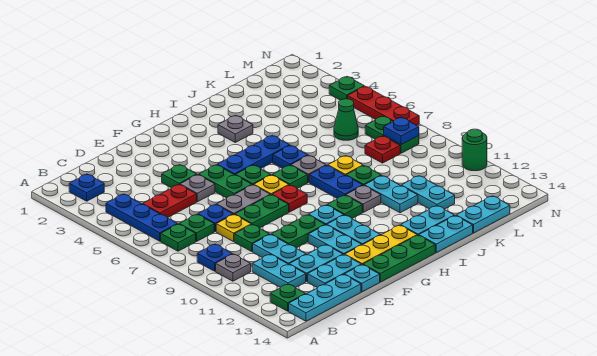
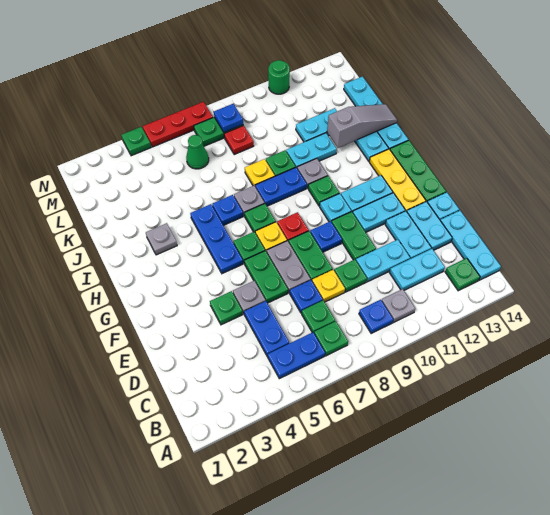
blue plate B2 level 1 -> blue plate F9 level 1
blue plate B4:B6 level 1 -> blue plate B5:B6 level 1
red plate C5:D5 level 1 -> blue plate C5:D5 level 1
green plate F5:F6 level 1 -> green plate E6:F6 level 1
none -> grey slope J12:J14 level 2 top 12

